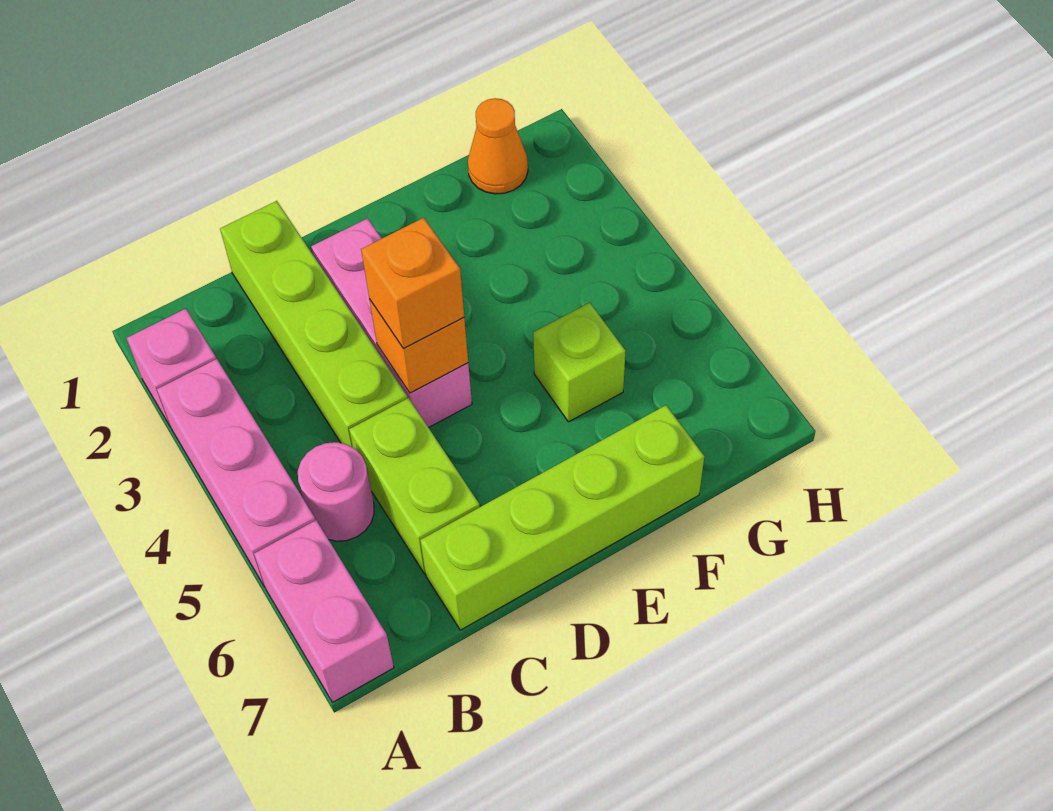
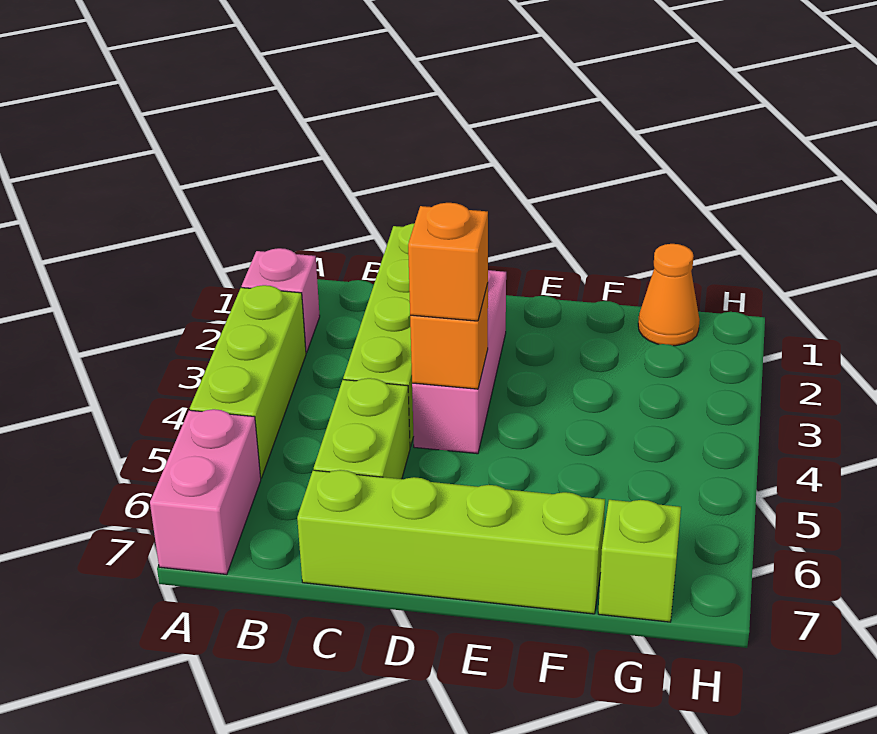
pink brick A3:A5 level 1 -> lime brick A3:A5 level 1
pink round brick B5 level 1 -> none
lime brick F5 level 1 -> lime brick G7 level 1

